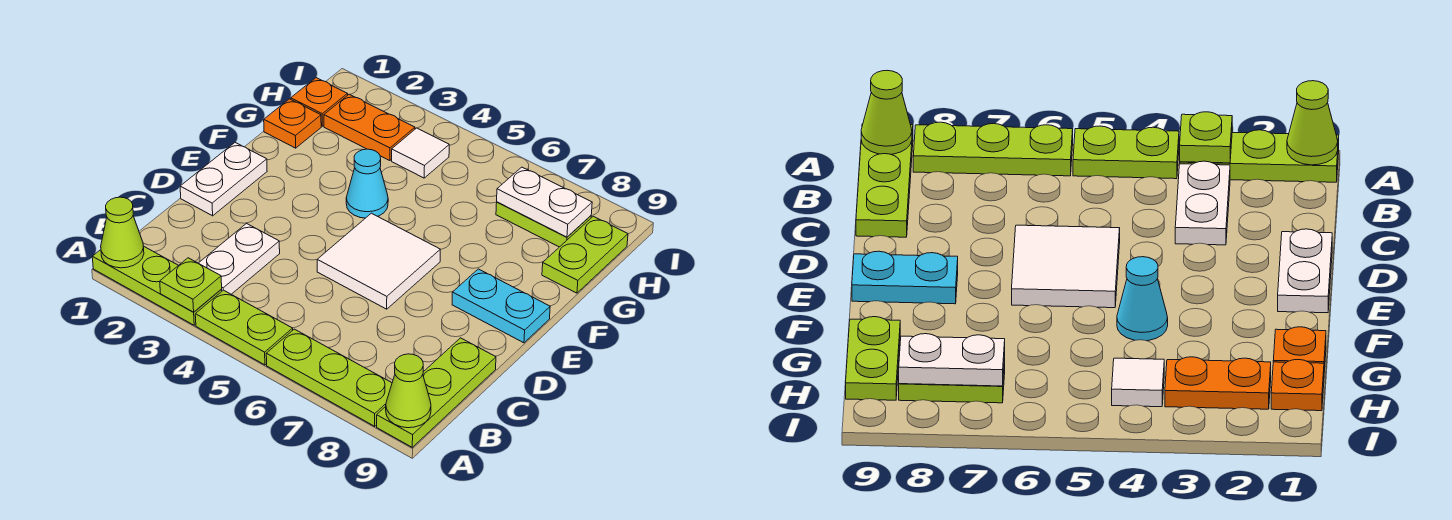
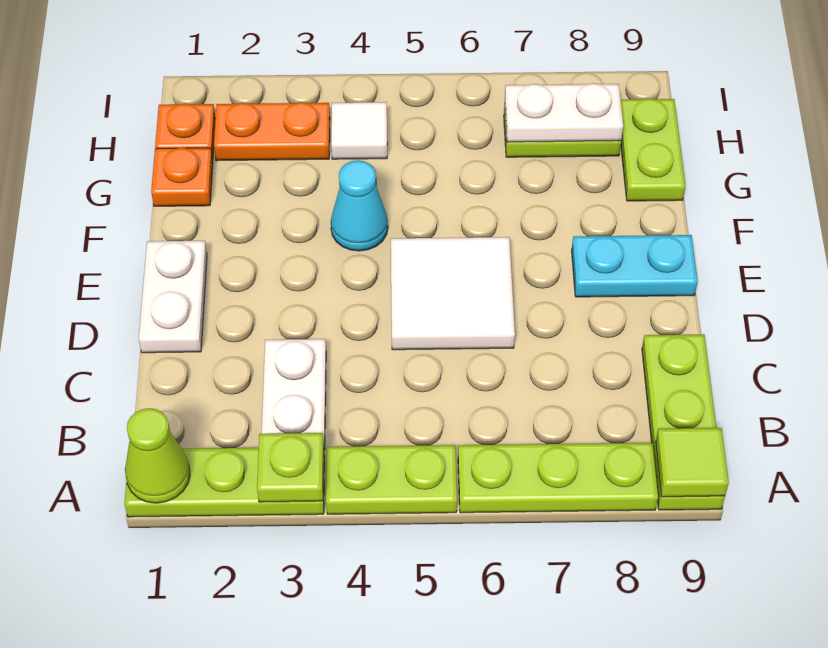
lime cone A9 level 2 -> lime tile A9 level 2

